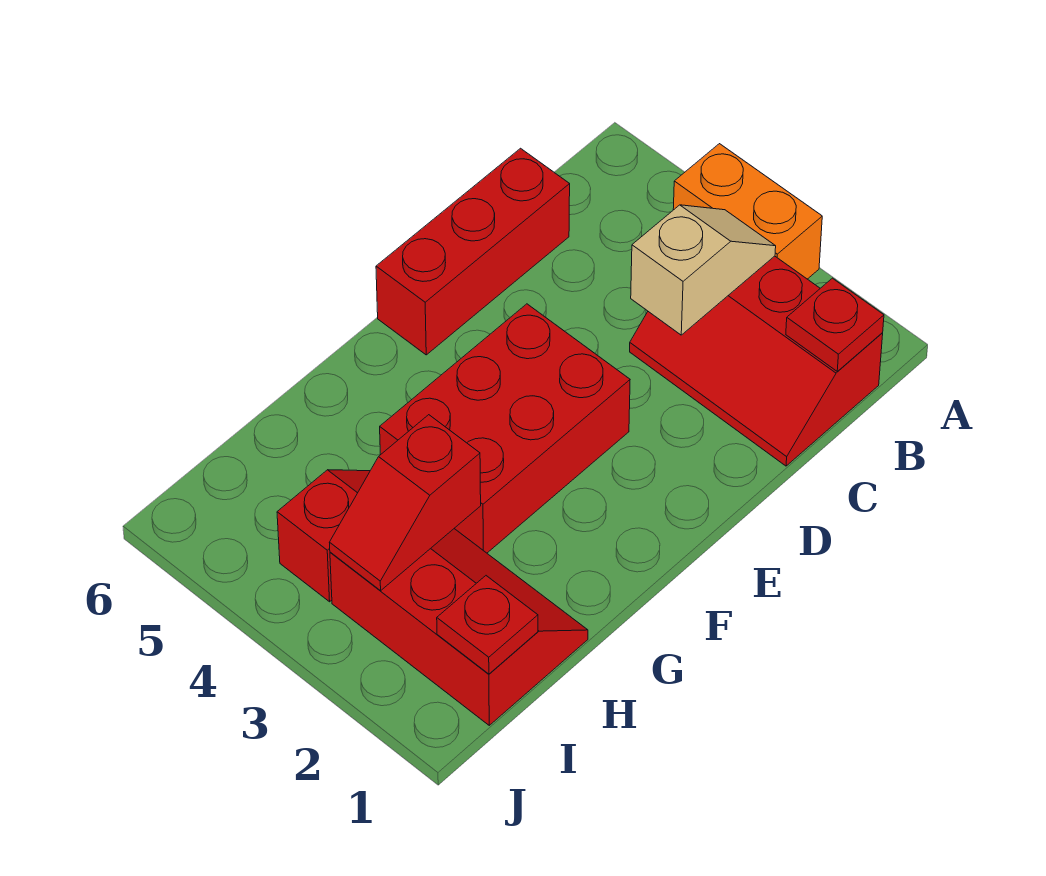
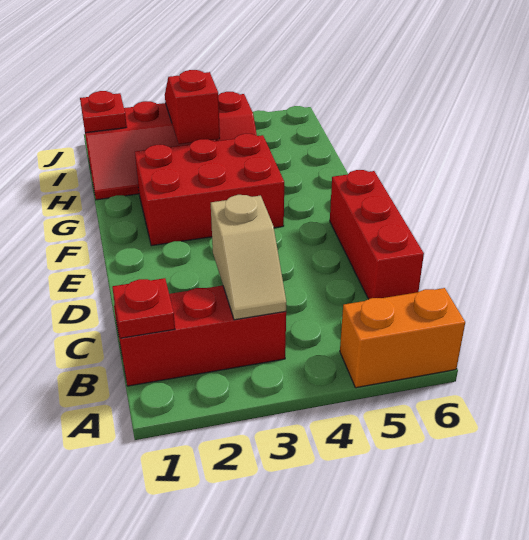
orange brick A3:A4 level 1 -> orange brick A5:A6 level 1
red brick E3:G4 level 1 -> red brick F2:G4 level 1

